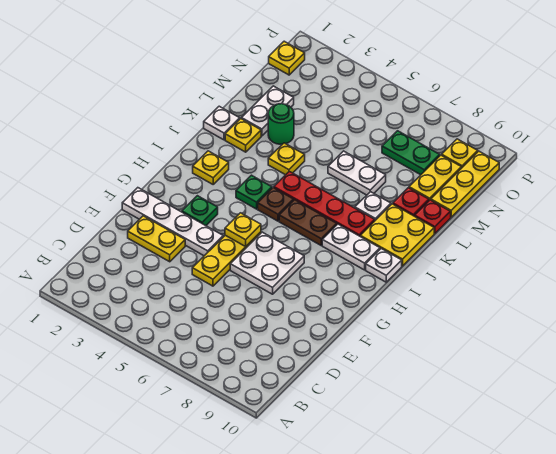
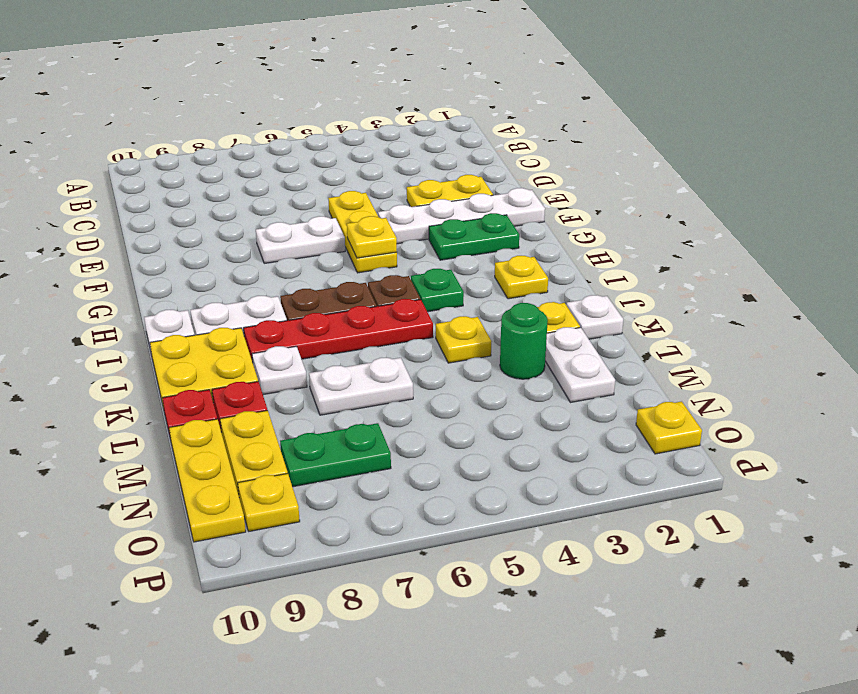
white plate F6:G7 level 1 -> white plate F6:F7 level 1
green plate G3 level 1 -> green plate G2:G3 level 1

